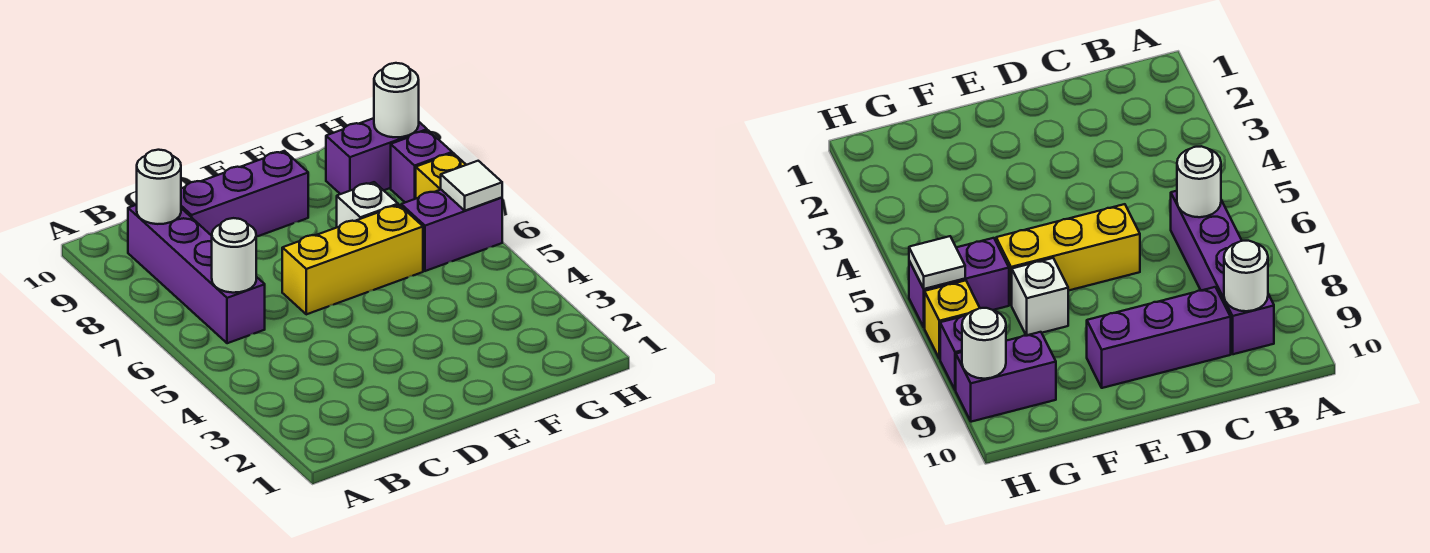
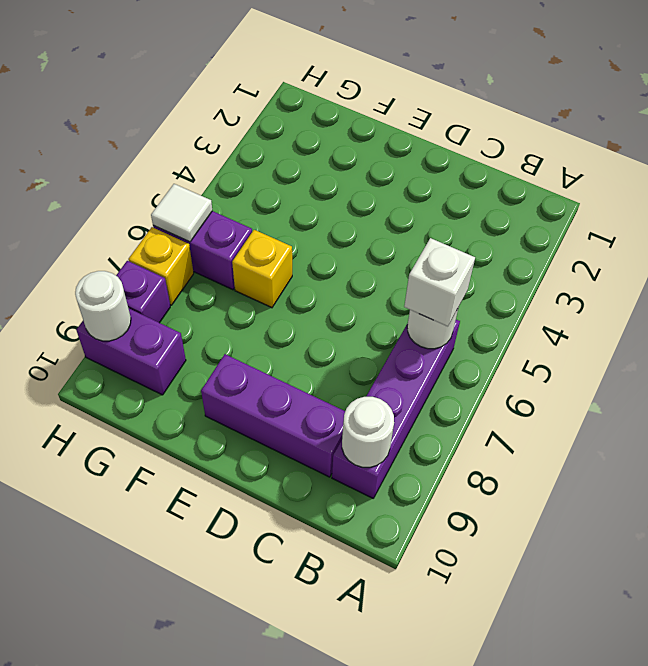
yellow brick D6:F6 level 1 -> yellow brick F6 level 1
white brick F7 level 1 -> white brick B6 level 3

